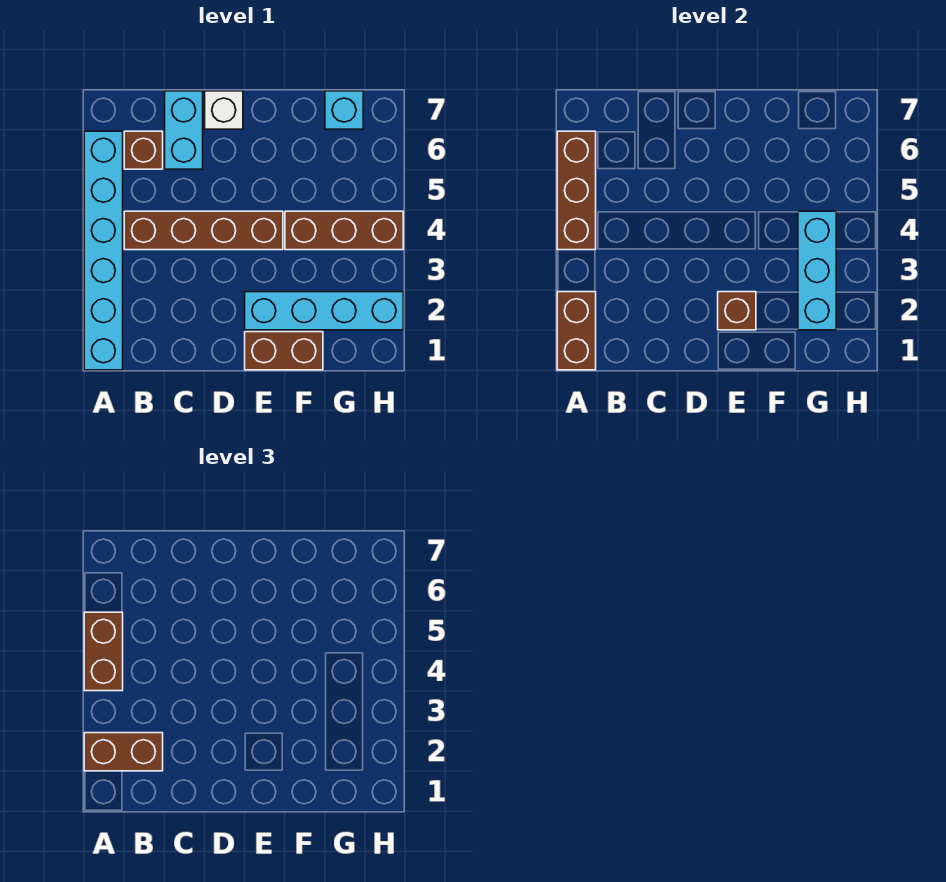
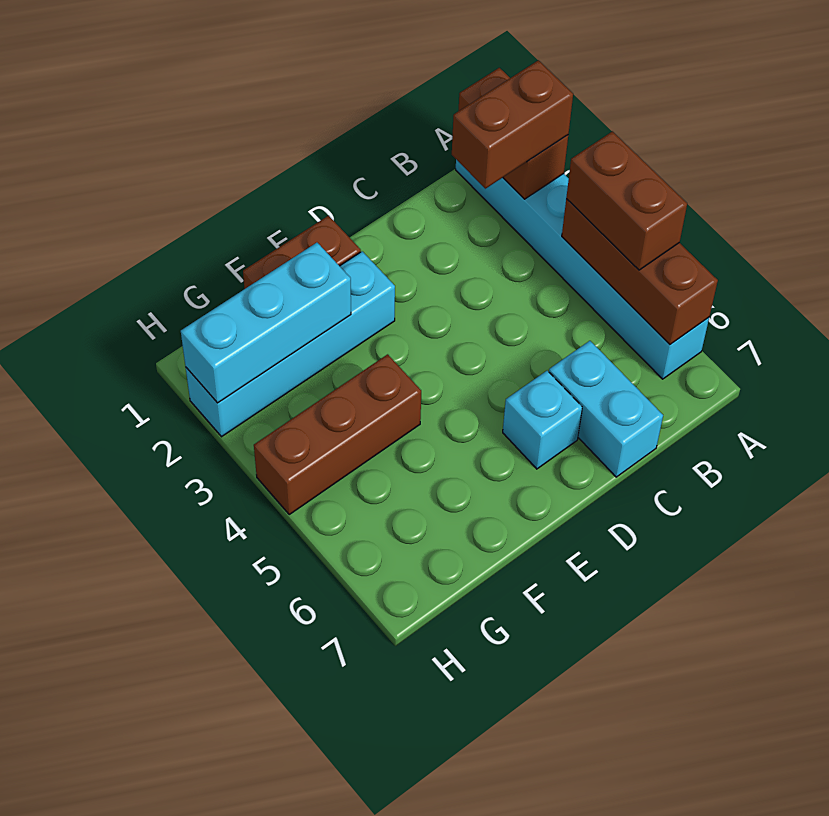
brown brick B4:E4 level 1 -> none
brown brick B6 level 1 -> none
white brick D7 level 1 -> none
brown brick E2 level 2 -> none
cyan brick G2:G4 level 2 -> cyan brick F2:H2 level 2
cyan brick G7 level 1 -> cyan brick D6 level 1

